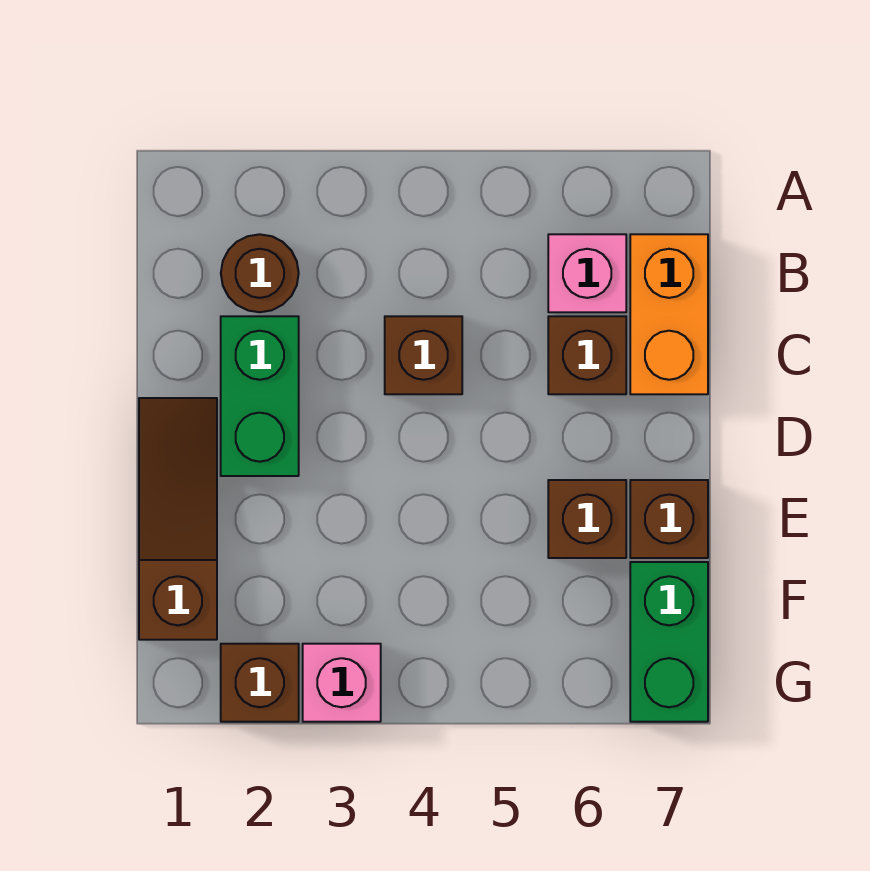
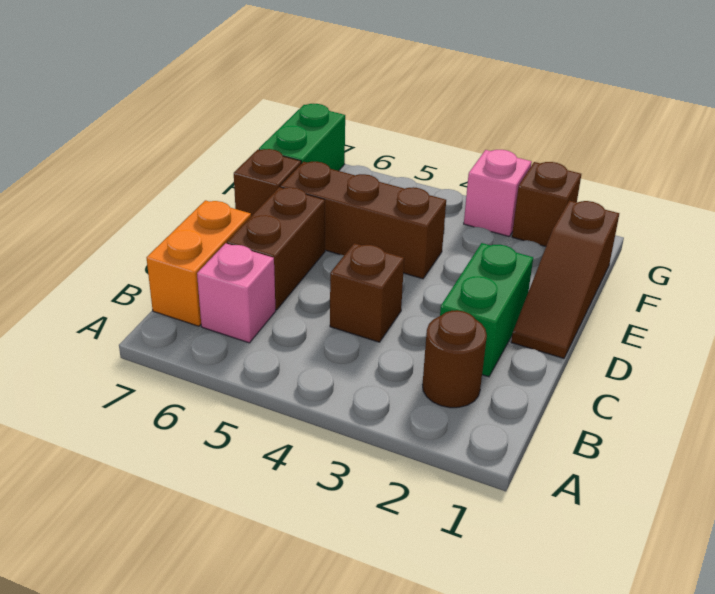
brown brick C6 level 1 -> brown brick C6:D6 level 1
brown brick E6 level 1 -> brown brick E4:E6 level 1

